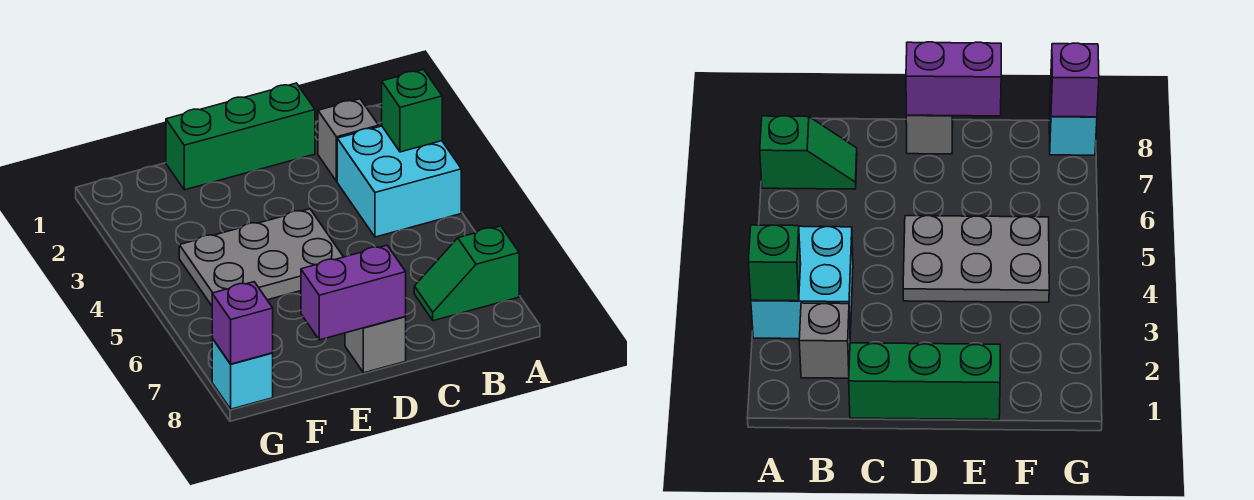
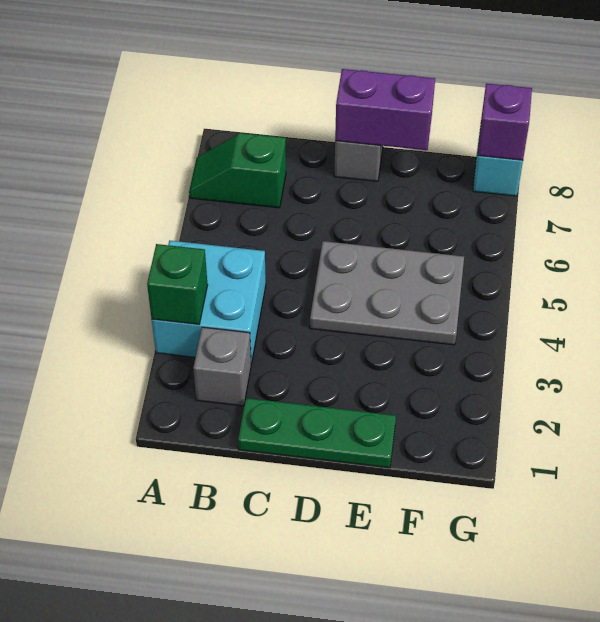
green slope A7:B7 level 1 top A -> green slope A7:B7 level 1 top B
green brick C1:E1 level 1 -> green plate C1:E1 level 1

